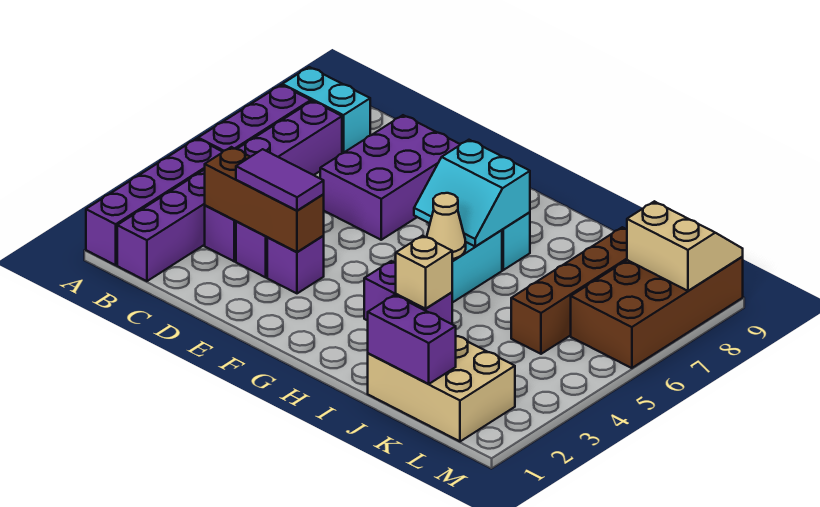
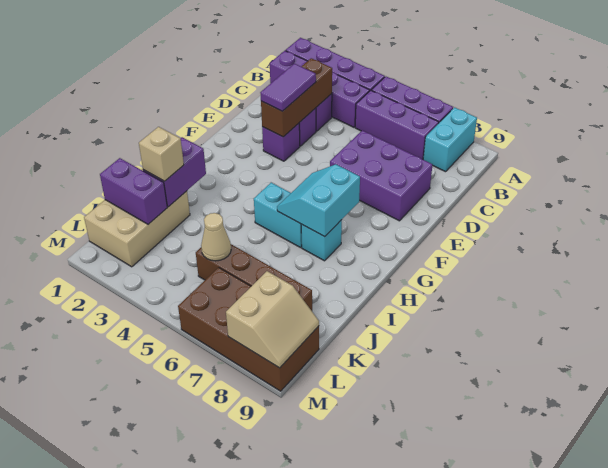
tan cone H5 level 2 -> tan cone K5 level 2
purple brick J1:K1 level 2 -> purple brick K1:K2 level 2

